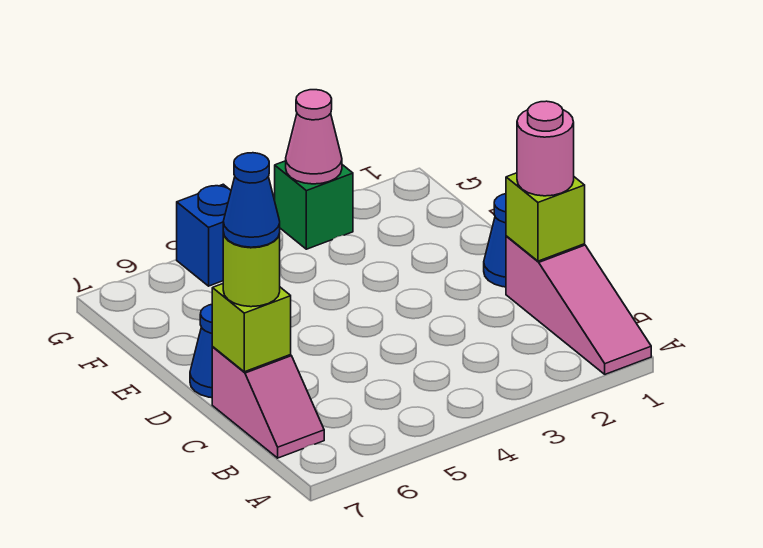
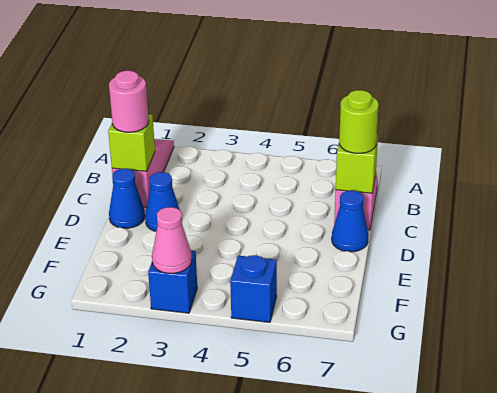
blue cone C7 level 4 -> blue cone D2 level 1
green brick G3 level 1 -> blue brick G3 level 1

